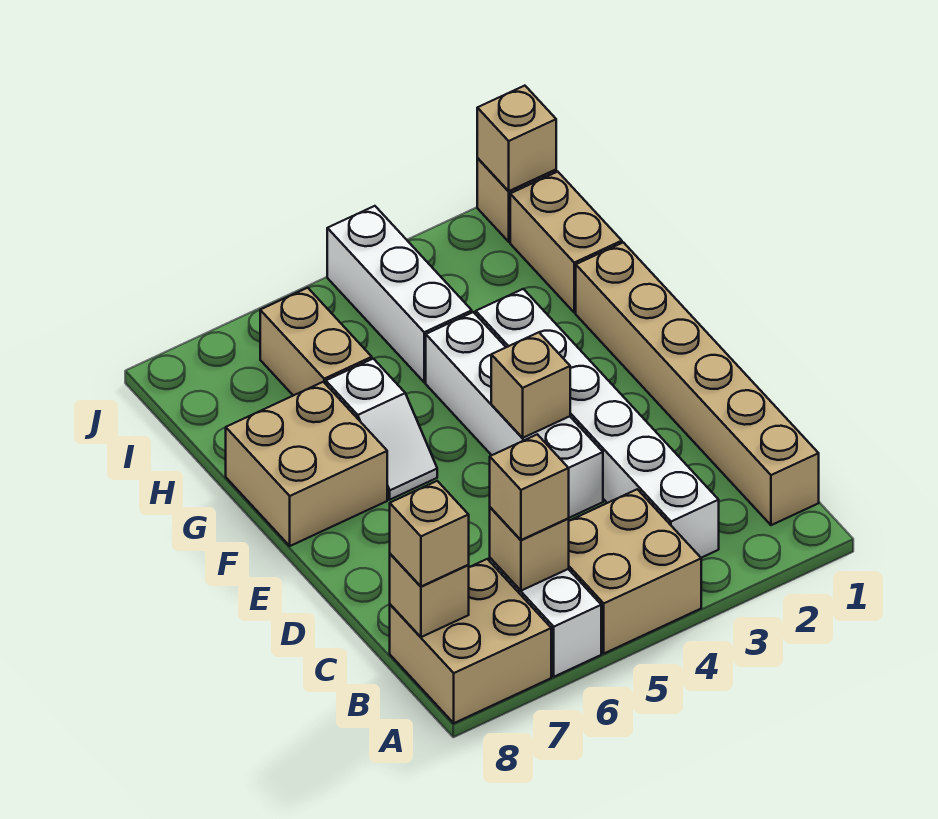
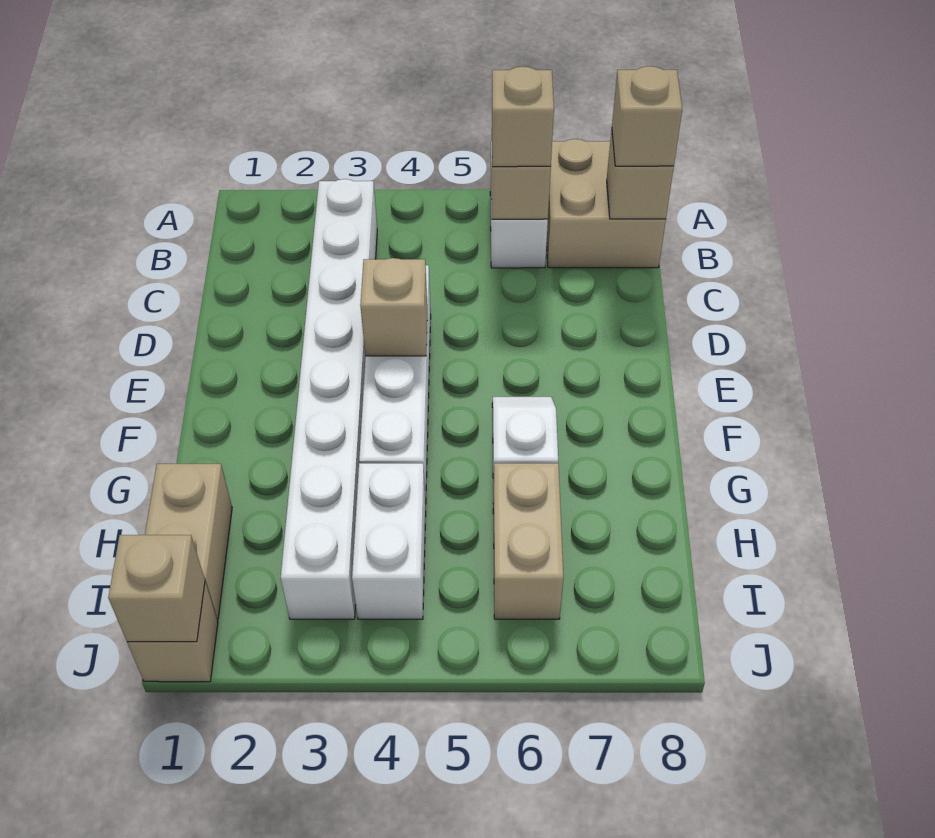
tan brick A4:B5 level 1 -> none
tan brick B1:G1 level 1 -> none
white brick B3:G3 level 1 -> white brick B3:I3 level 1
tan brick F7:G8 level 1 -> none
white brick H4:J4 level 1 -> white brick H4:I4 level 1

